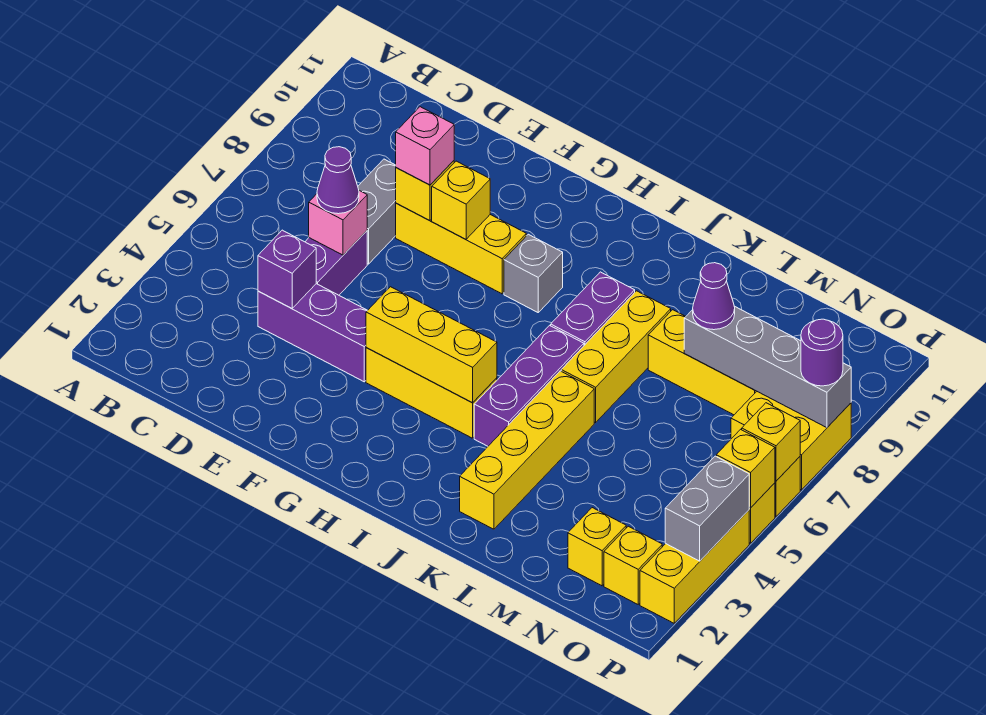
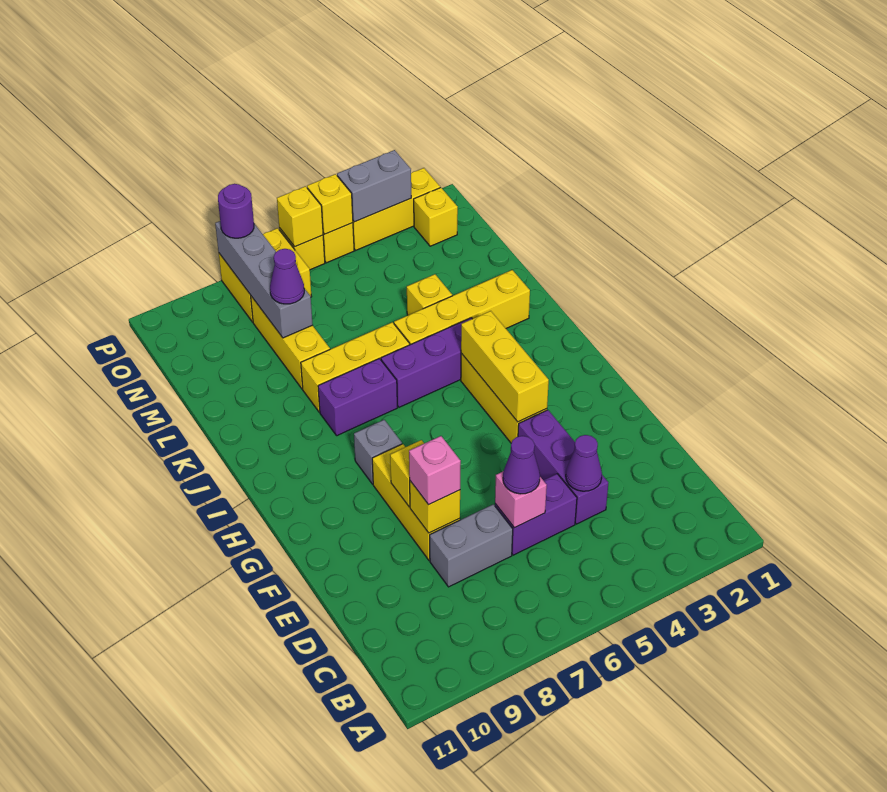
purple brick D4 level 2 -> purple cone D4 level 2
yellow brick N2 level 1 -> yellow brick L4 level 1

